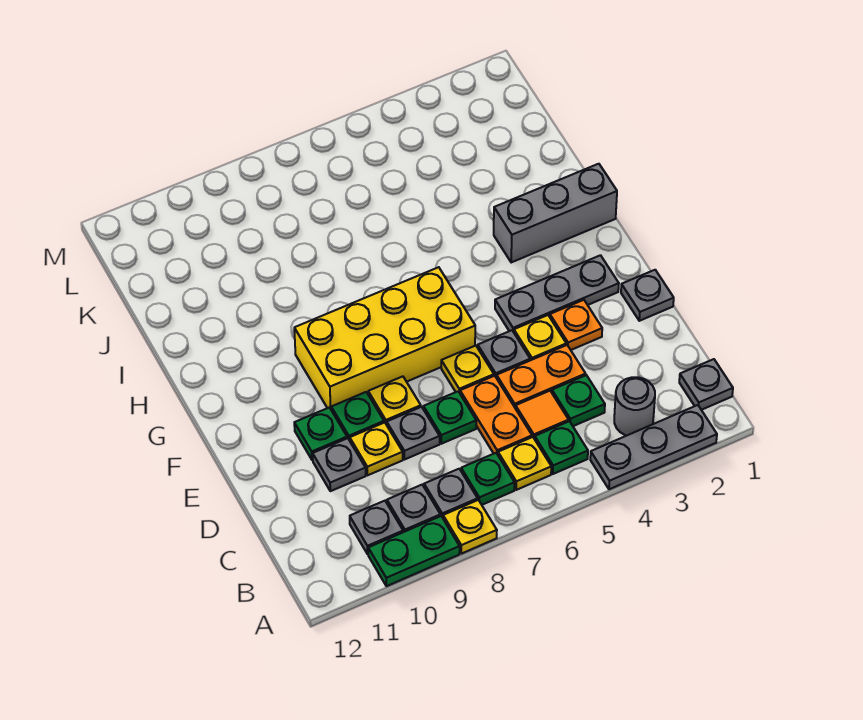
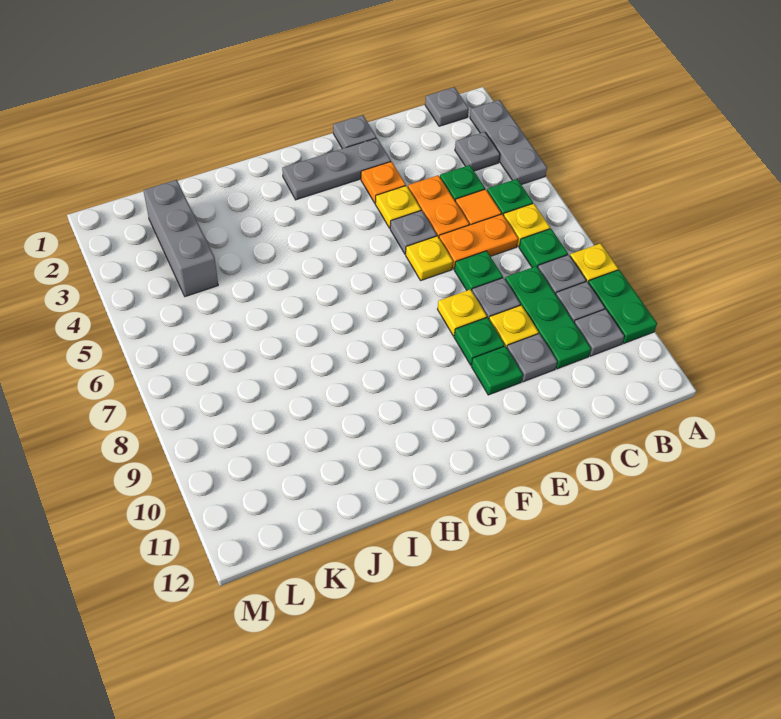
grey round brick B3 level 1 -> grey plate B3 level 1
none -> green plate C8:C10 level 1
grey plate F2:F4 level 1 -> grey plate E2:G2 level 1
yellow brick F6:G9 level 1 -> none
grey brick H1:H3 level 1 -> grey brick K2:K4 level 1

